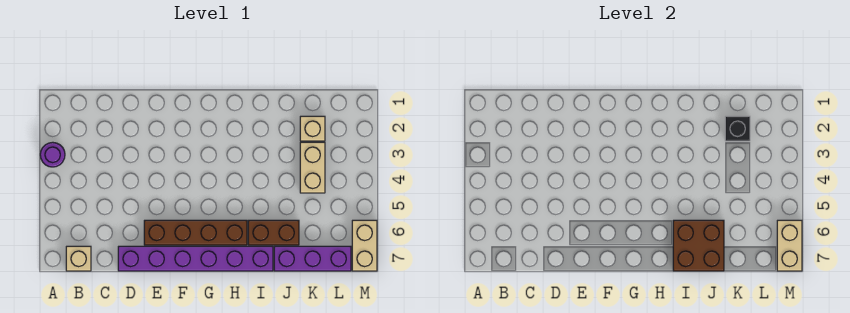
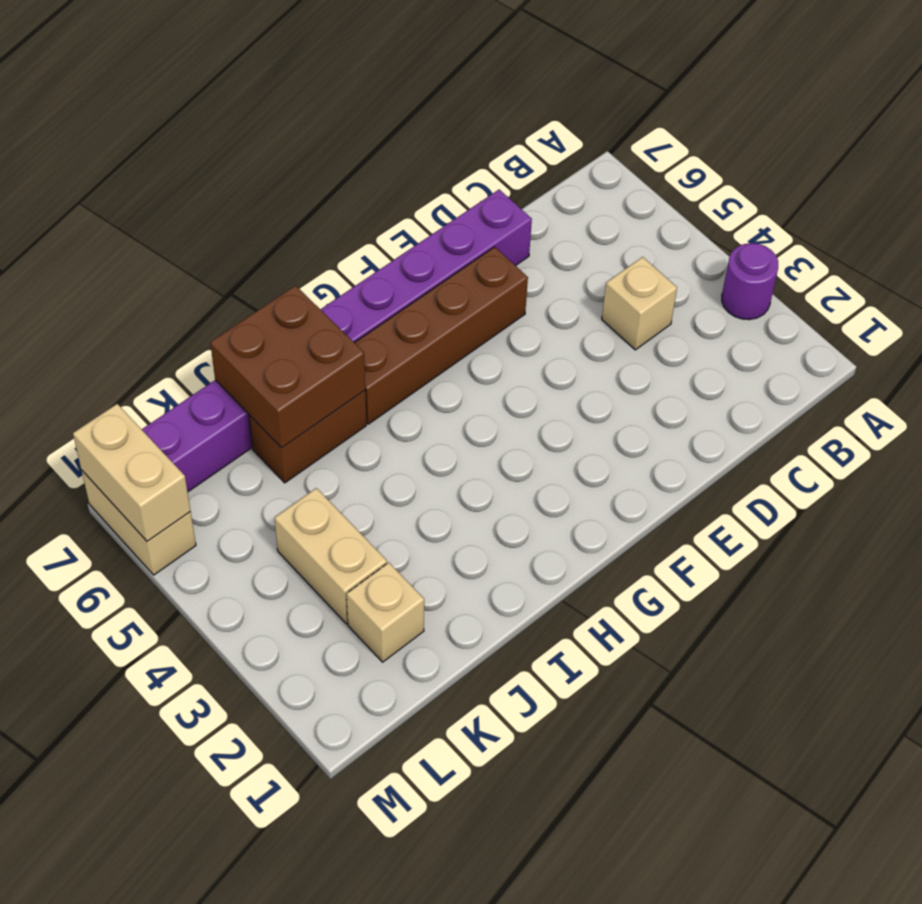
tan brick B7 level 1 -> tan brick C4 level 1
black brick K2 level 2 -> none

